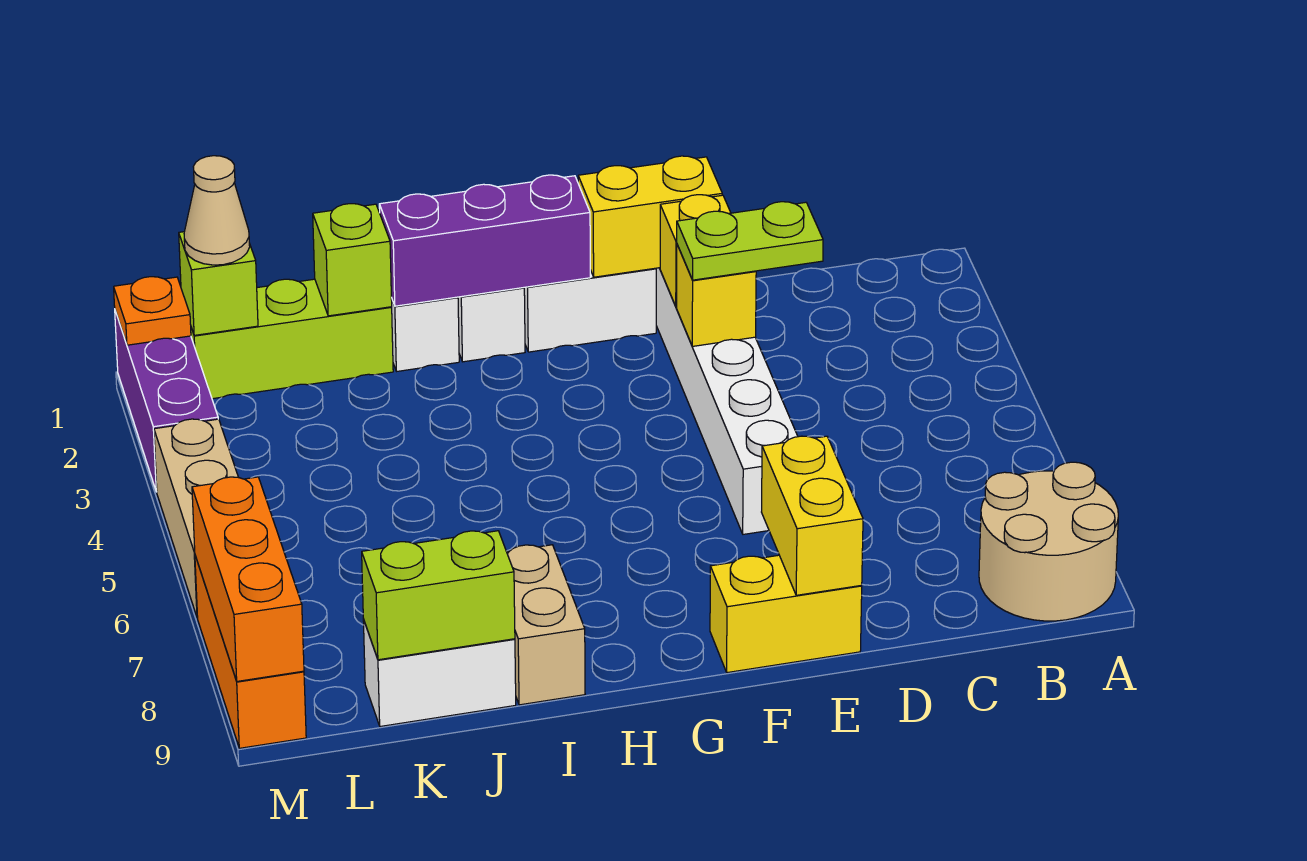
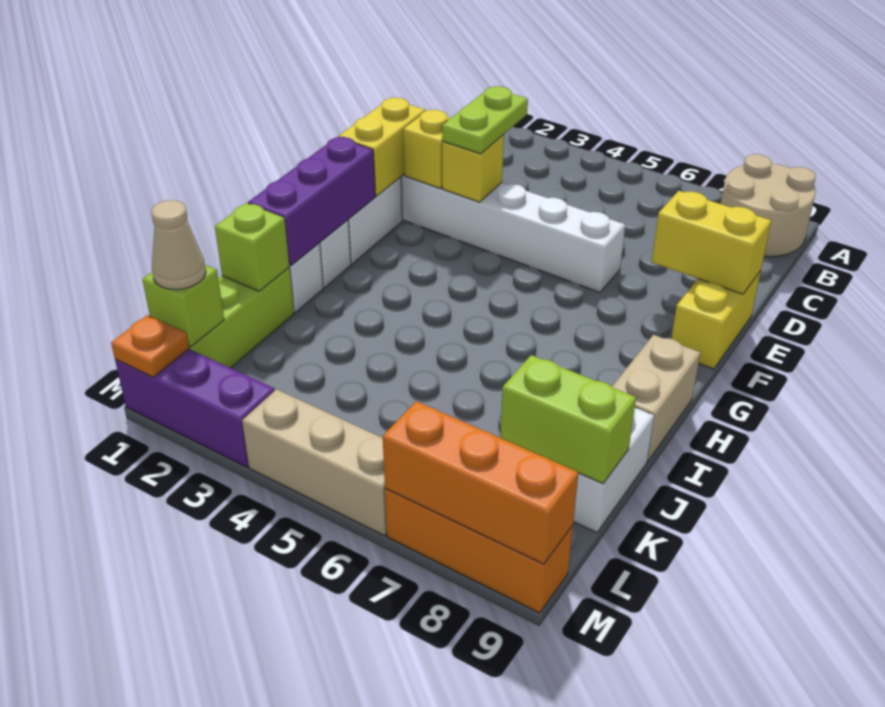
tan brick I8:I9 level 1 -> tan brick H9:I9 level 1
lime brick J9:K9 level 2 -> lime brick K8:K9 level 2

